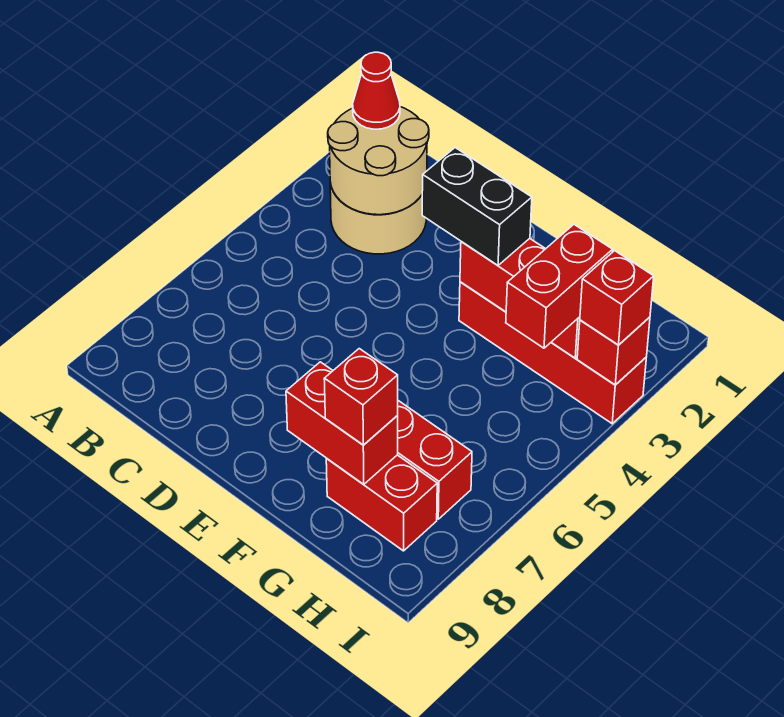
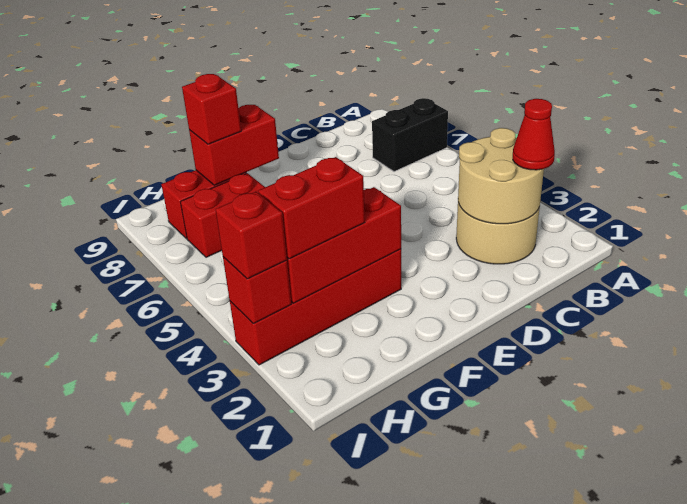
black brick E3:F3 level 3 -> black brick A7:B7 level 1
red brick H3:H4 level 3 -> red brick G3:H3 level 3

